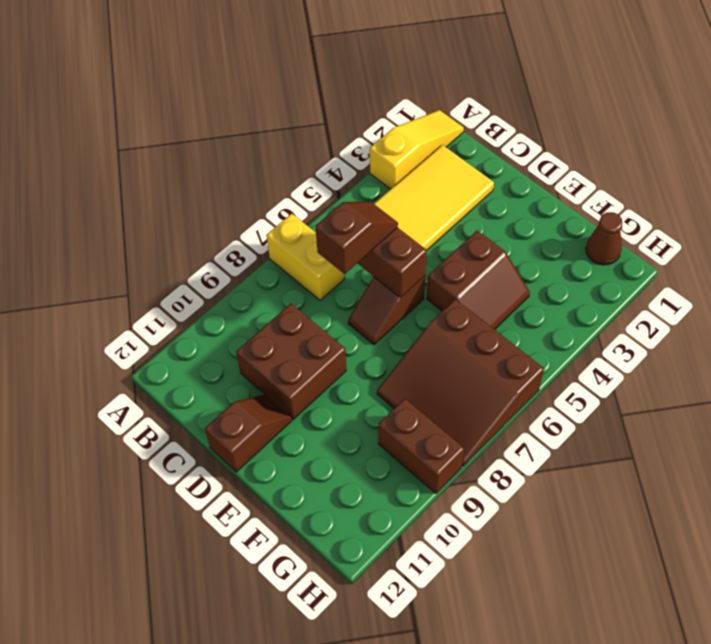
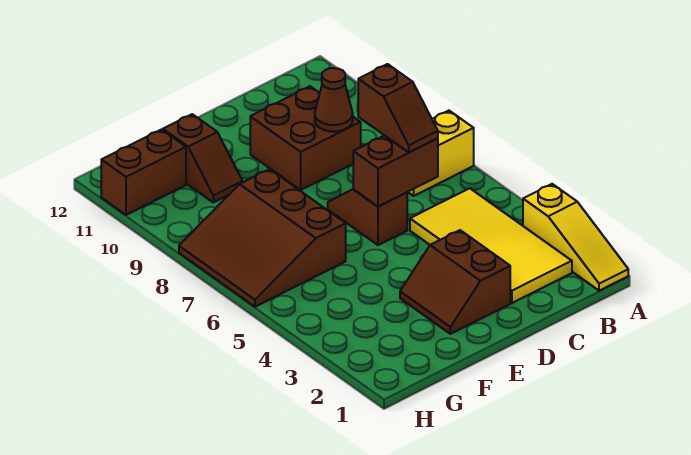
brown slope D11:D12 level 1 top 12 -> brown slope F10:F11 level 1 top 11
brown slope E4:F5 level 1 top E -> brown slope D2:E3 level 1 top D
brown slope F6:H8 level 1 top 6 -> brown slope F6:H8 level 1 top F
brown cone G1 level 1 -> brown cone C9 level 2
brown brick G9:H9 level 1 -> brown brick G11:H11 level 1

